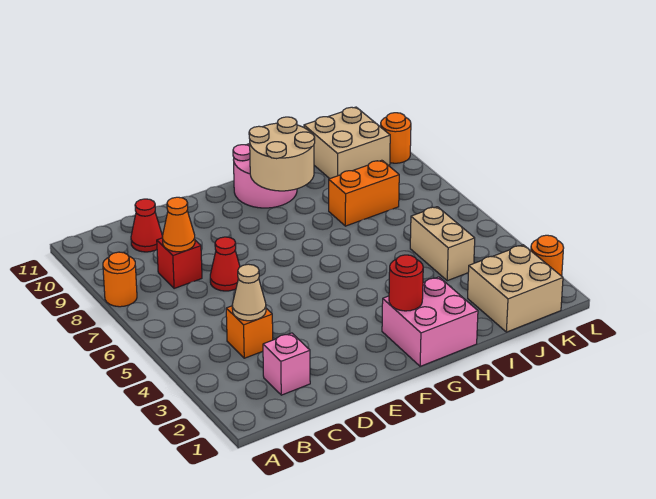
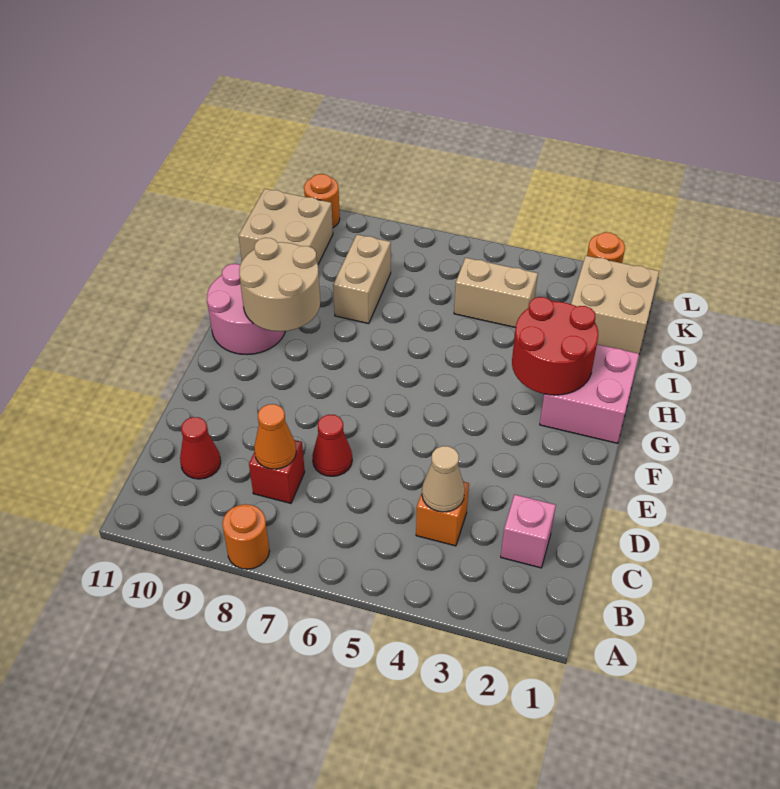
red round brick G2 level 2 -> red round brick G2:H3 level 2
orange brick I8:J8 level 1 -> tan brick I8:J8 level 1

